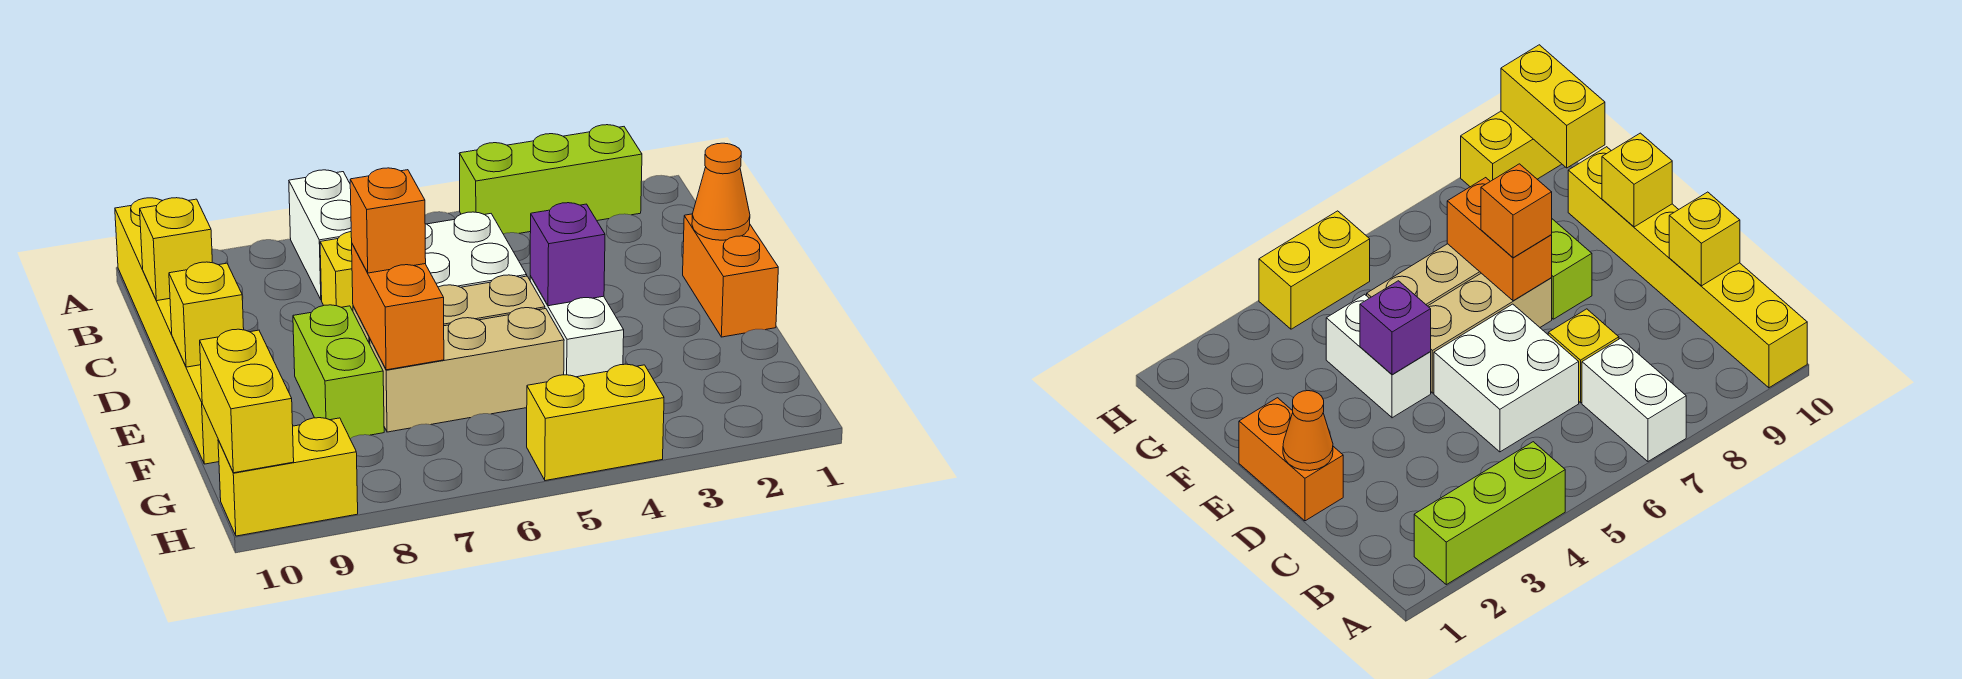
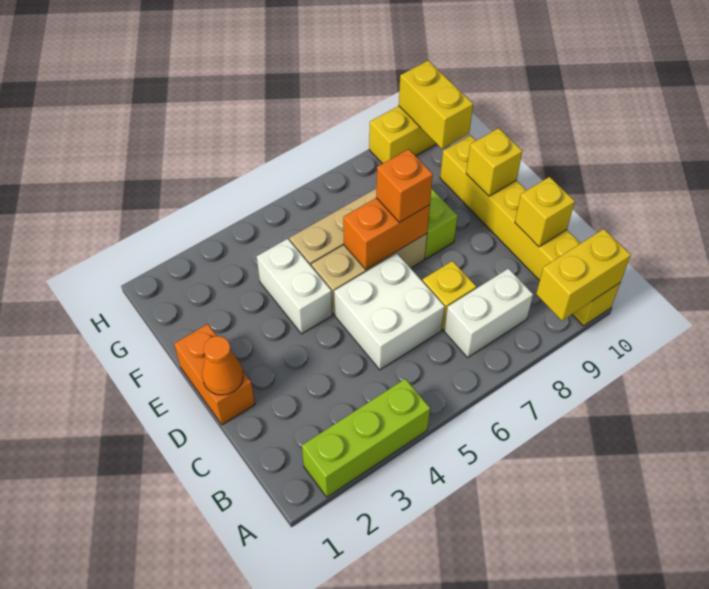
white brick A7:B7 level 1 -> white brick B7:B8 level 1
purple brick E4 level 2 -> none
orange brick E7:F7 level 2 -> orange brick E6:E7 level 2
yellow brick H4:H5 level 1 -> yellow brick A9:A10 level 2

